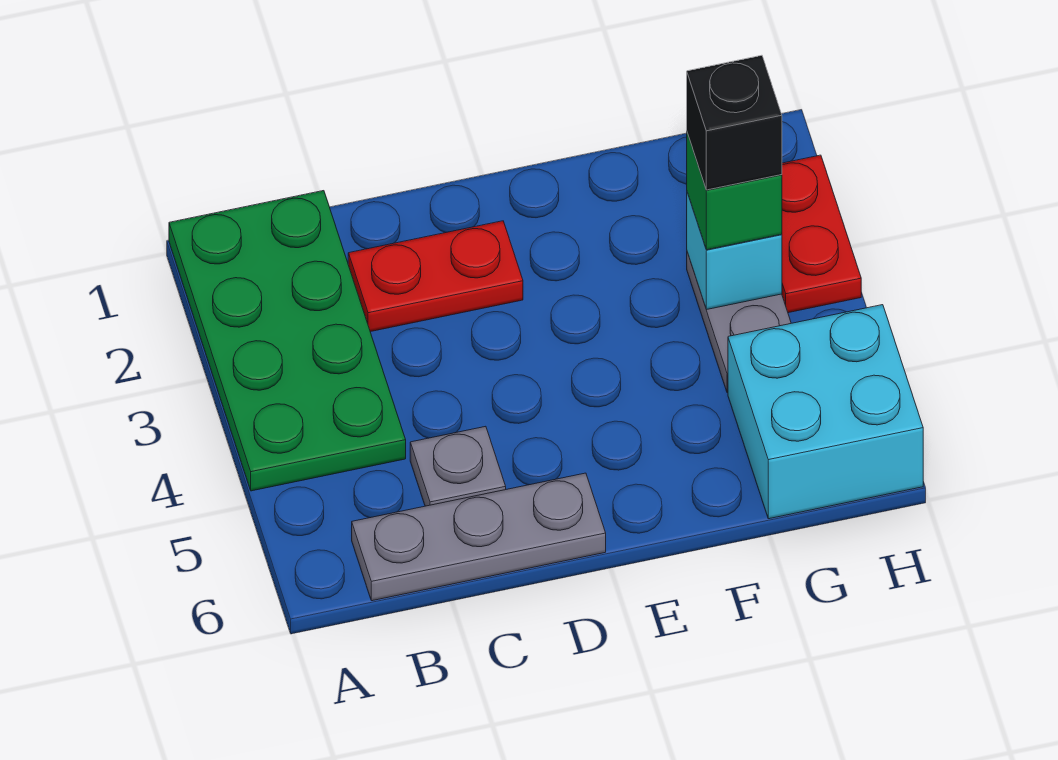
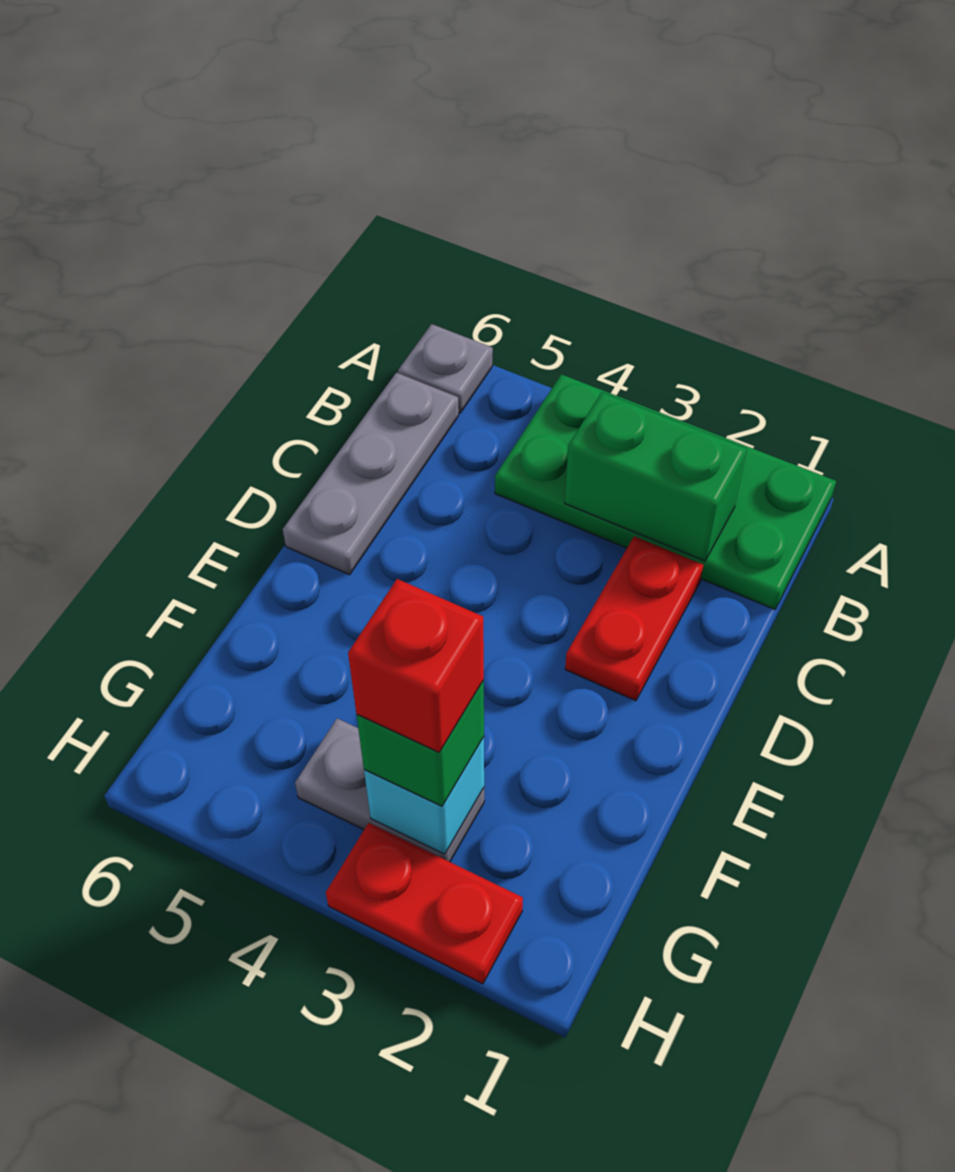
none -> green brick B2:B3 level 2
grey plate C5 level 1 -> grey plate A6 level 1
black brick G3 level 4 -> red brick G3 level 4
cyan brick G5:H6 level 1 -> none

